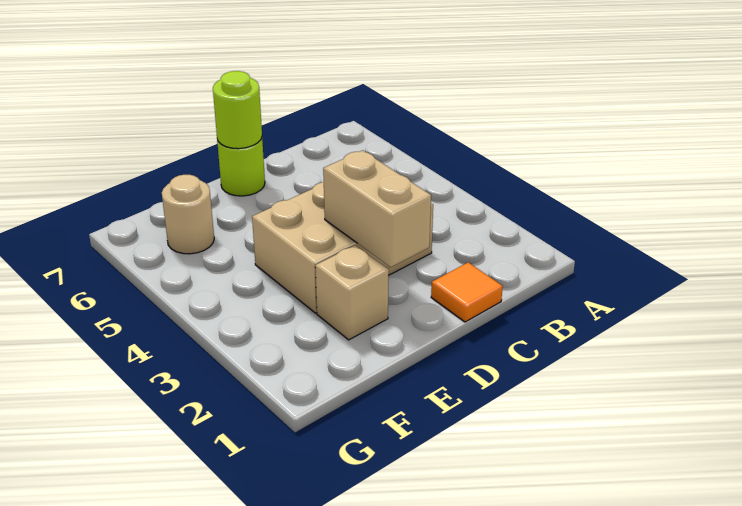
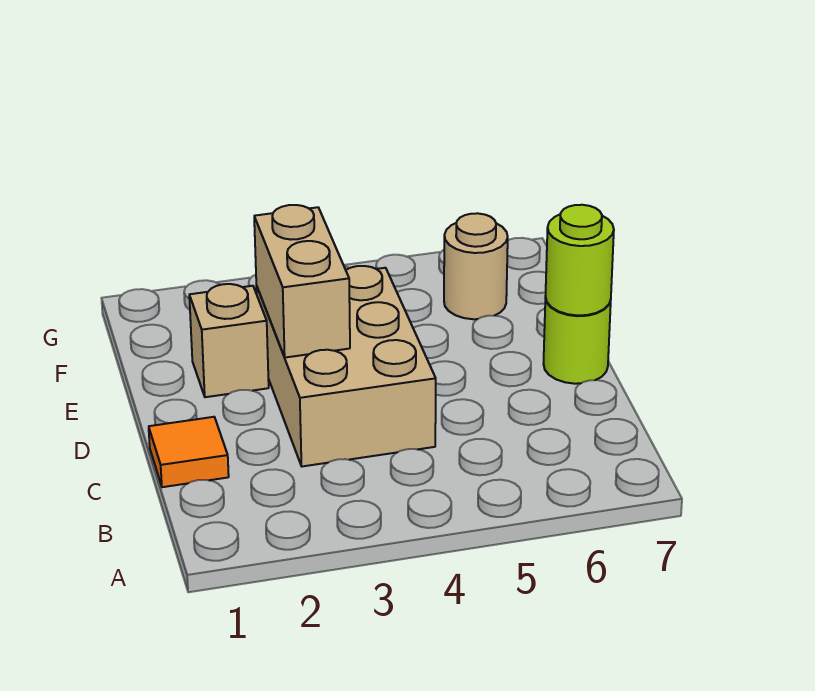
tan brick D2:D3 level 2 -> tan brick D3:E3 level 2

